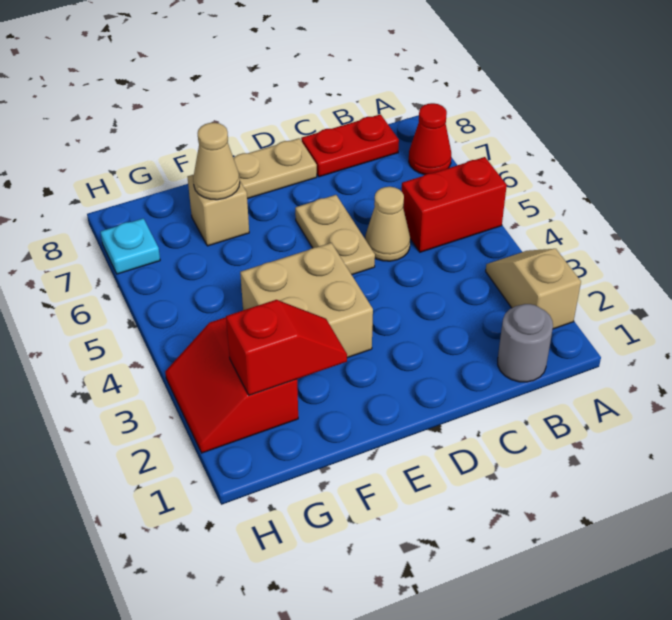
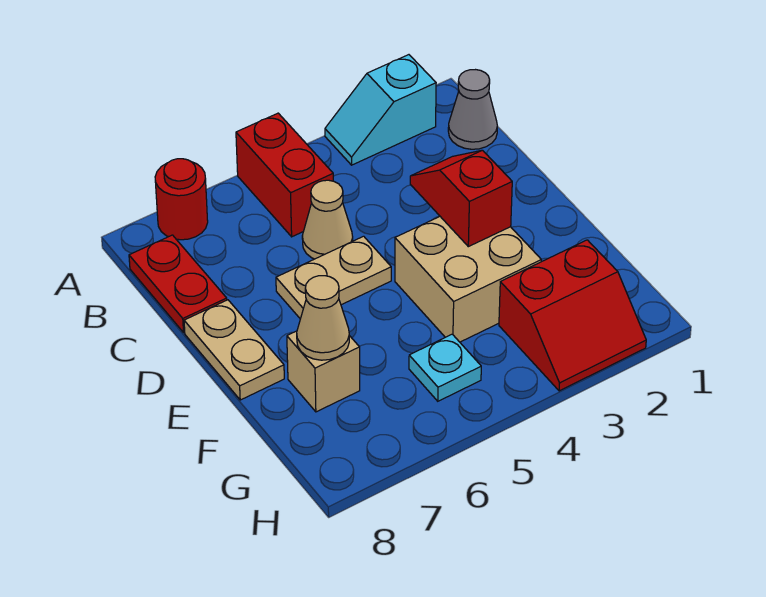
tan slope A2:A3 level 1 top 2 -> cyan slope A2:A3 level 1 top 2
red cone A7 level 1 -> red round brick A7 level 1
grey round brick B1 level 1 -> grey cone B1 level 1
red slope F2:G2 level 2 top G -> red slope D3:E3 level 2 top E
cyan plate H7 level 1 -> cyan plate G5 level 1

